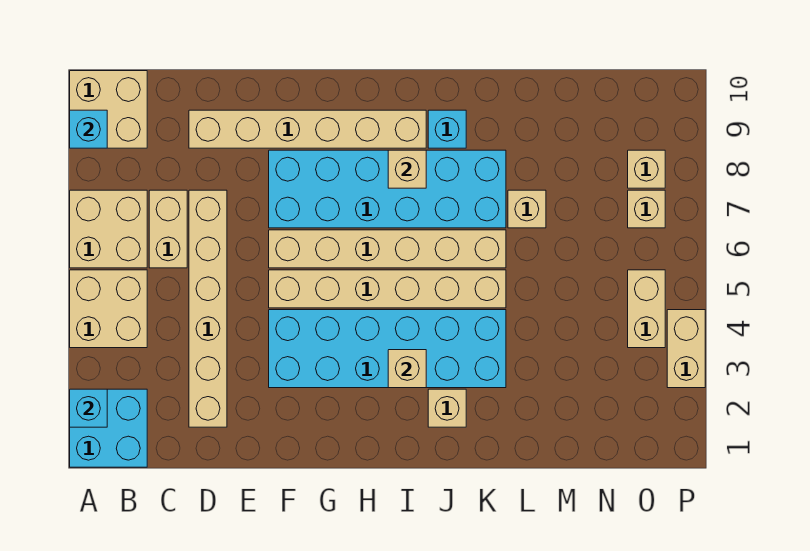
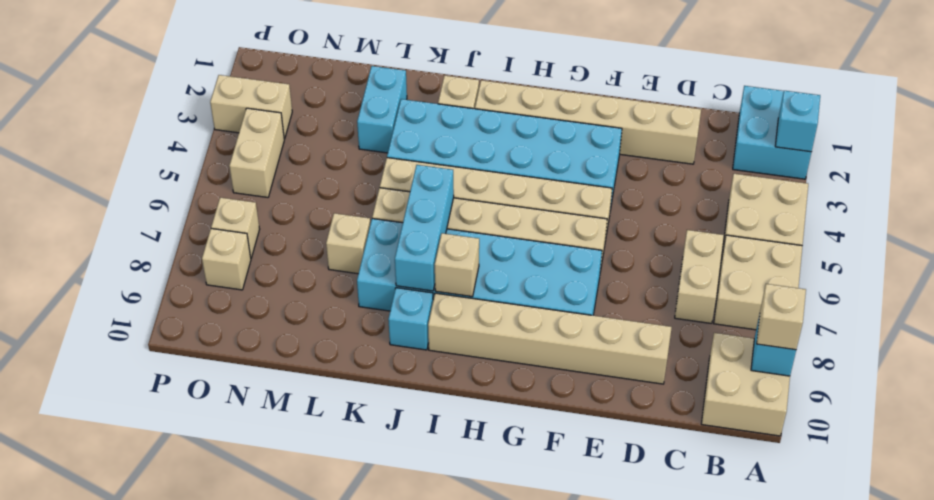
tan brick D2:D7 level 1 -> tan brick D2:I2 level 1
tan brick I3 level 2 -> tan brick A9 level 3
none -> cyan brick J6:J8 level 2
none -> cyan brick L2:L3 level 1
tan brick P3:P4 level 1 -> tan brick O3:P3 level 1

